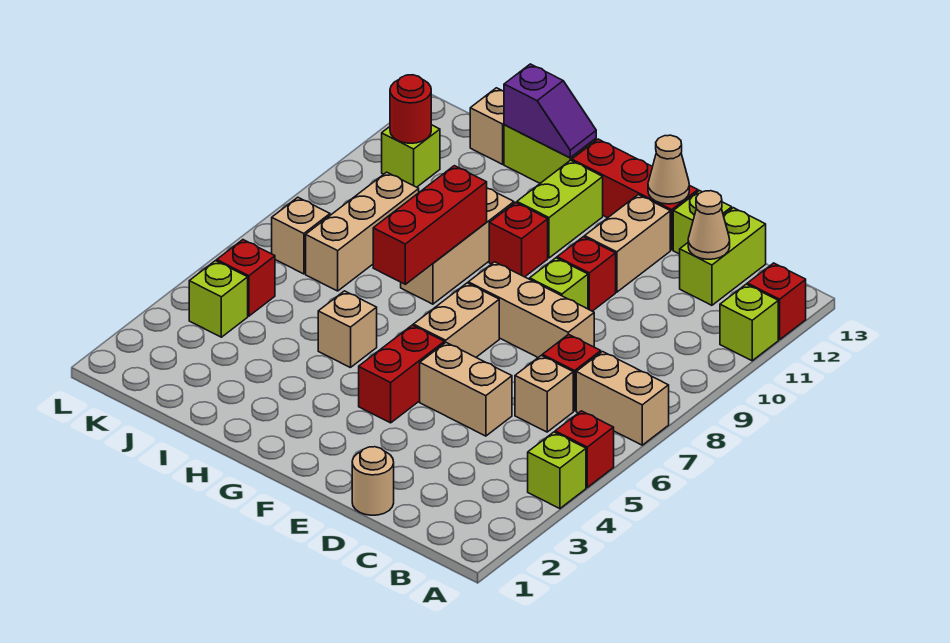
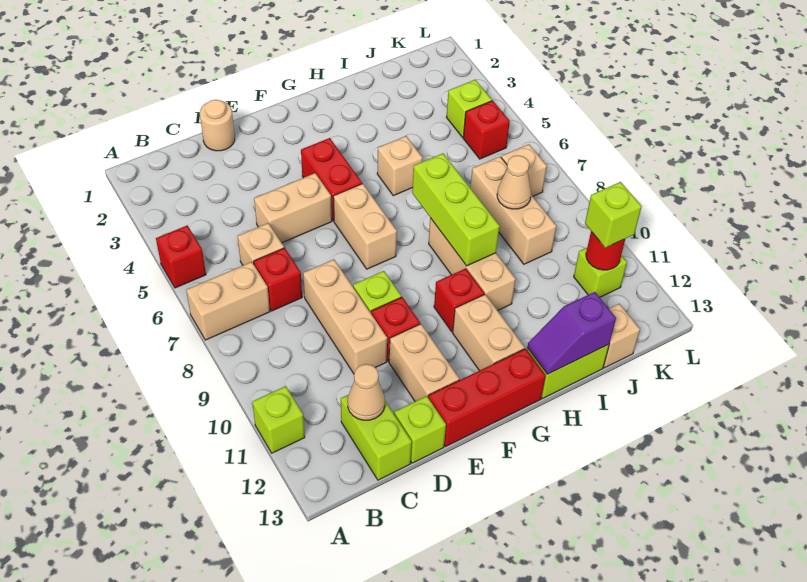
lime brick A4 level 1 -> lime brick K11 level 3
red brick A12 level 1 -> none
tan brick D8:F8 level 1 -> tan brick D8:D10 level 1
tan cone E13 level 2 -> tan cone J8 level 2
lime brick G11:G12 level 1 -> tan brick G11:G12 level 1
red brick H7:H9 level 2 -> lime brick H7:H9 level 2

